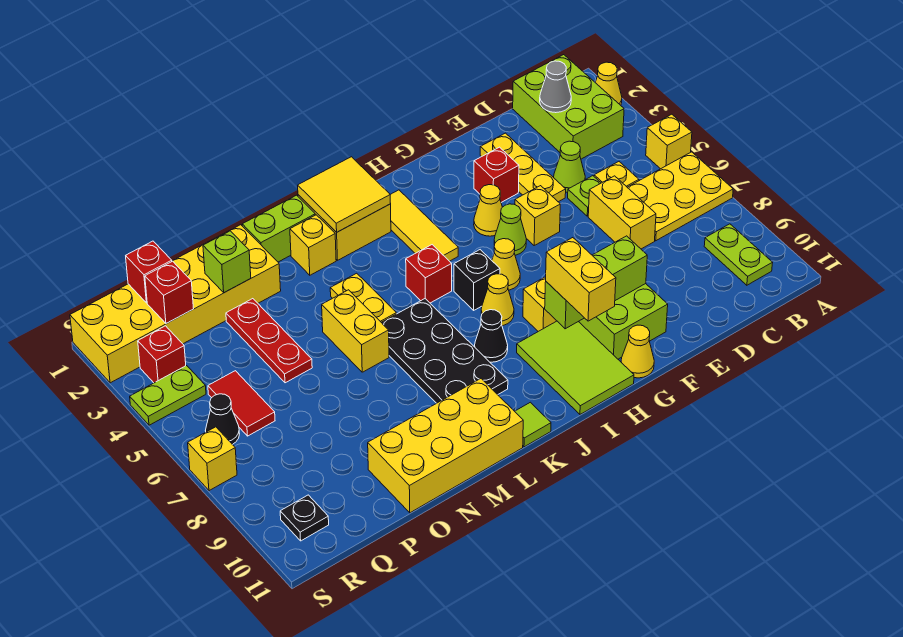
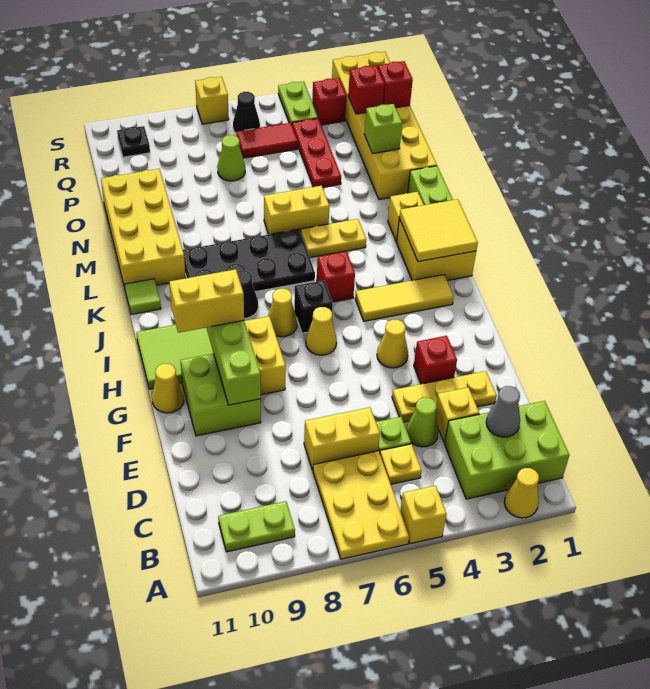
yellow brick F5 level 1 -> yellow brick D3 level 1
lime cone G5 level 1 -> lime cone P7 level 1
red plate O3:O5 level 1 -> red plate O4:Q4 level 1

